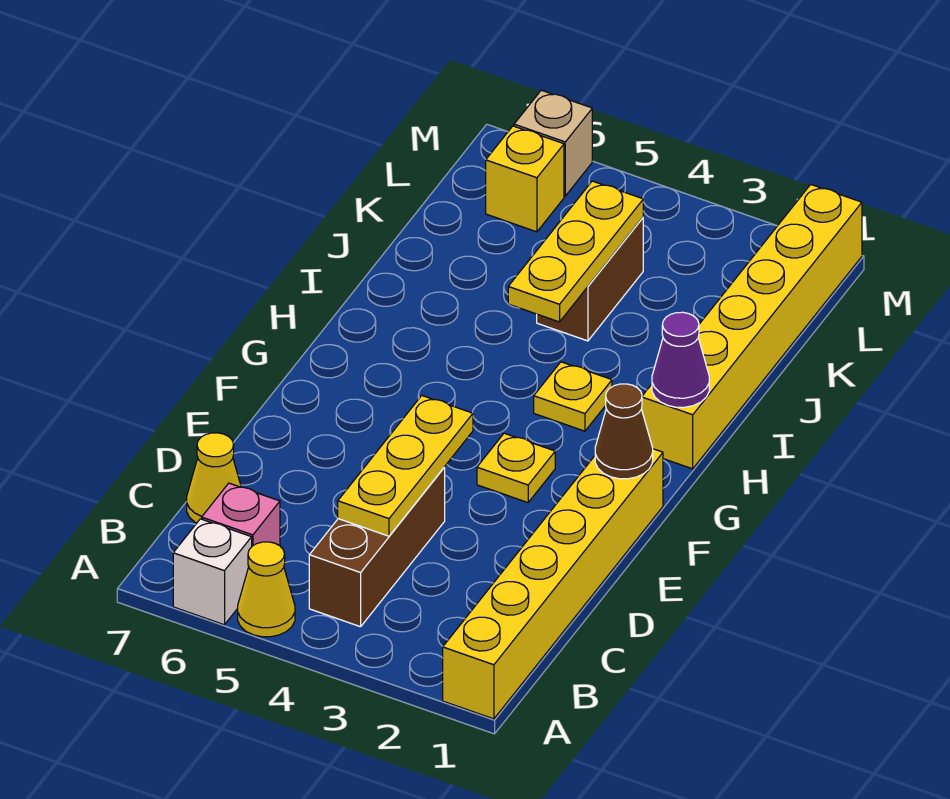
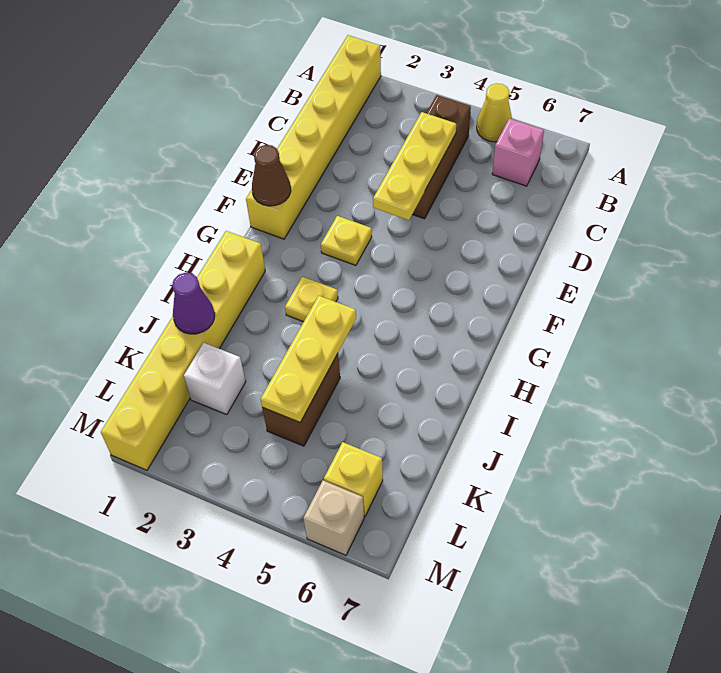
white brick A6 level 1 -> white brick K2 level 1
yellow cone C7 level 1 -> none
purple cone H1 level 2 -> purple cone J1 level 2

